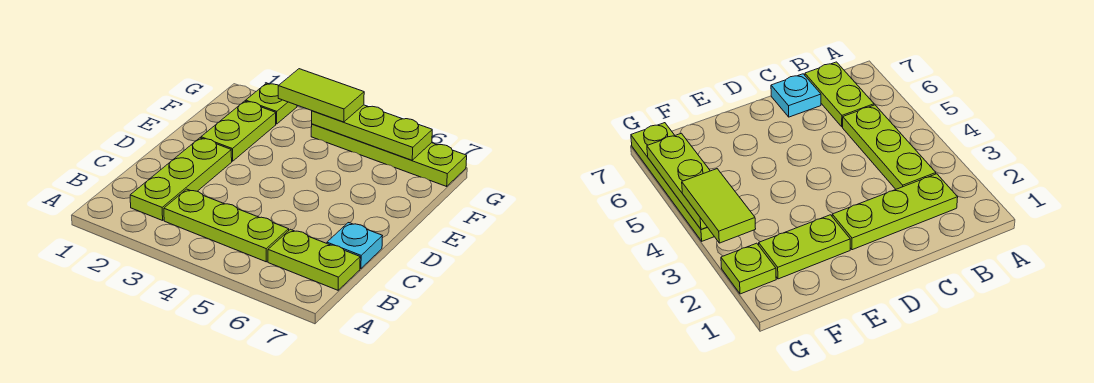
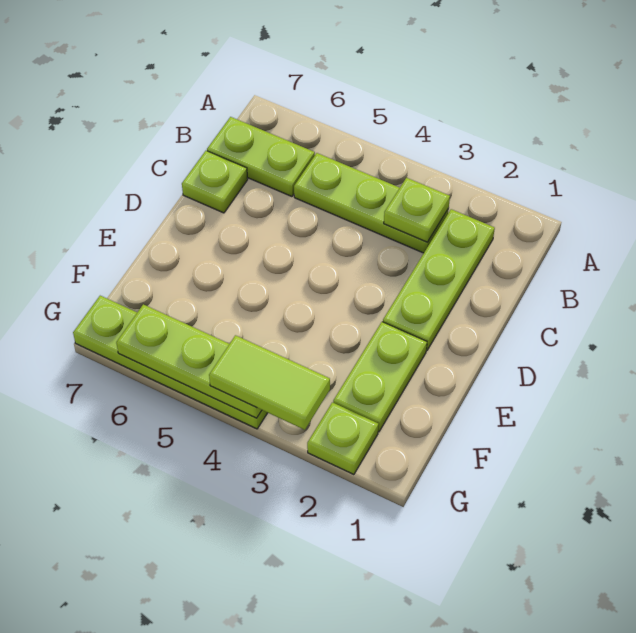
none -> lime plate B3 level 2
cyan plate C7 level 1 -> lime plate C7 level 1

